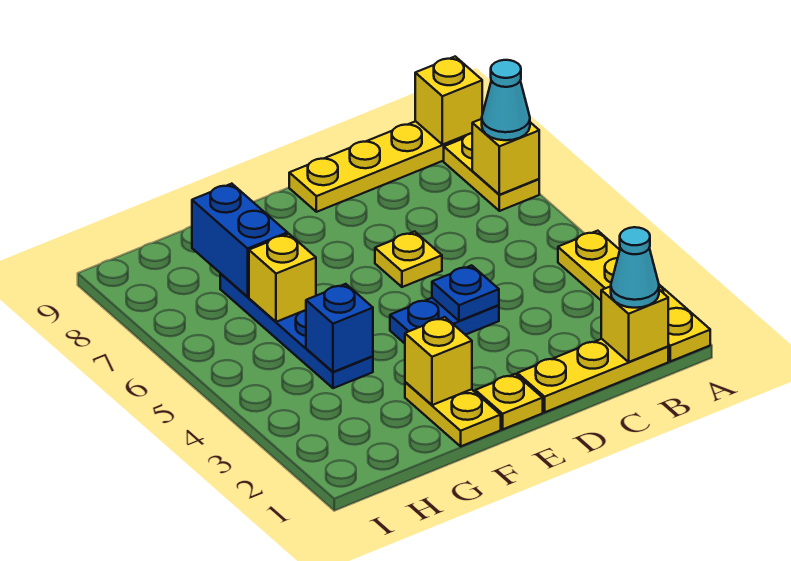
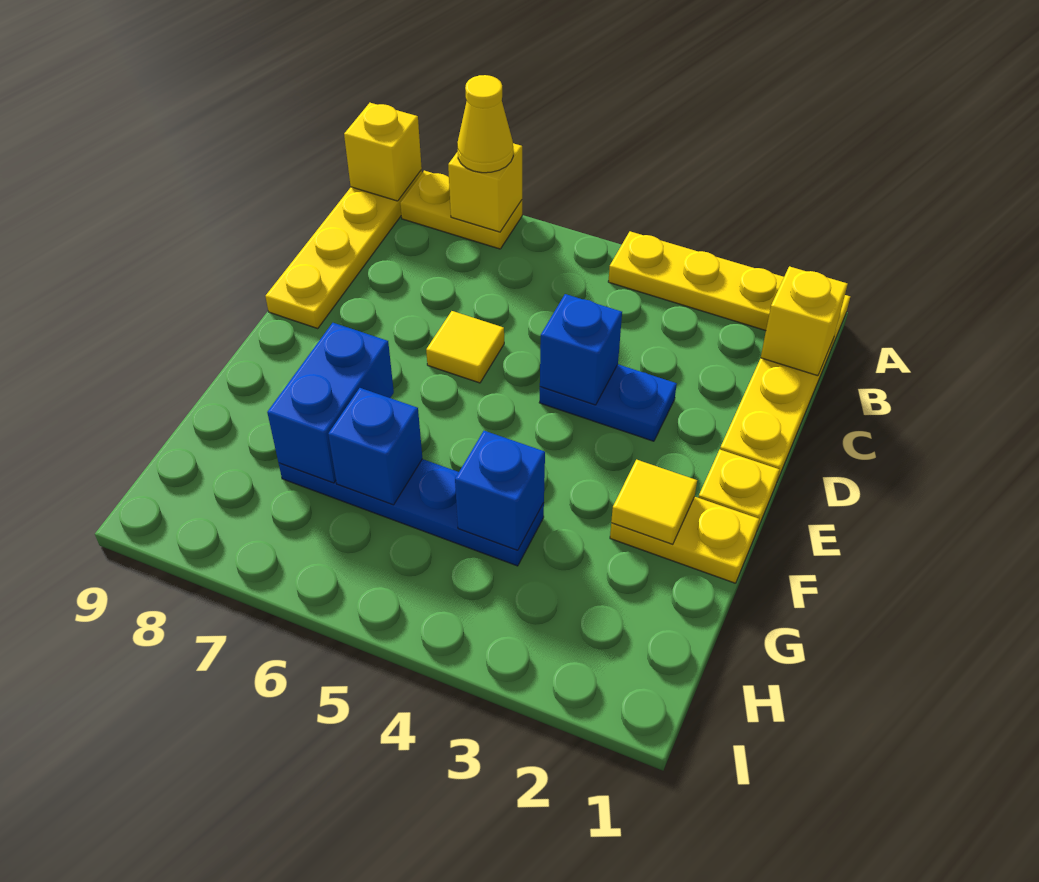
cyan cone A7 level 3 -> yellow cone A7 level 3
cyan cone B1 level 3 -> none
blue plate D4:E4 level 1 -> blue plate D3:D4 level 1
blue plate D4 level 2 -> blue brick D4 level 2
yellow plate D6 level 1 -> yellow tile D6 level 1
yellow brick F2 level 2 -> yellow tile F2 level 2
yellow brick G6 level 2 -> blue brick G6 level 2
blue brick G7:G8 level 2 -> blue brick F7:G7 level 2

